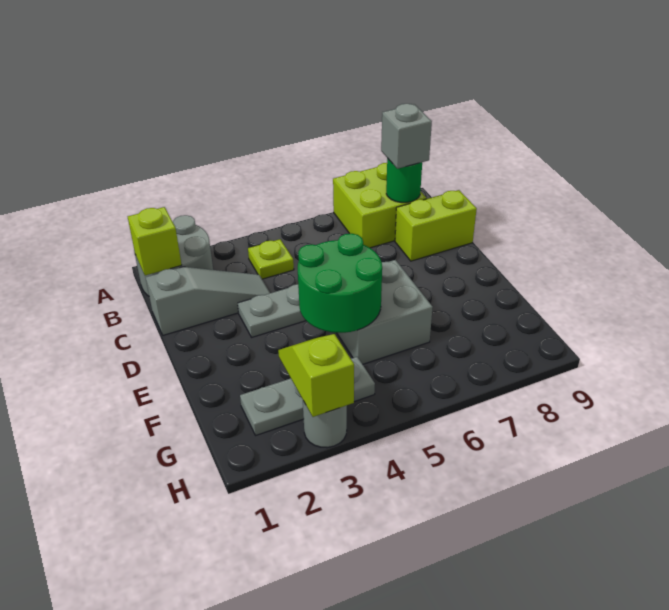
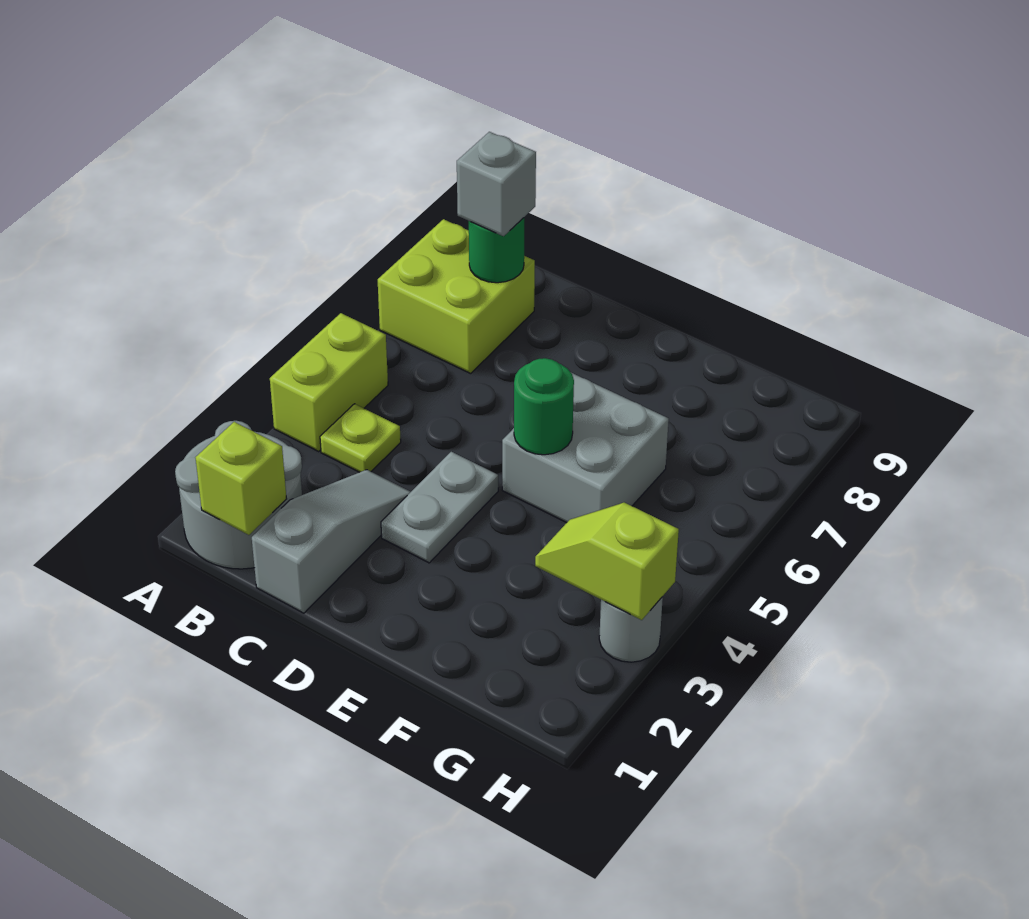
lime brick C8:C9 level 1 -> lime brick A4:A5 level 1
green round brick E4:F5 level 2 -> green round brick E5 level 2
grey plate G2:G4 level 1 -> none

